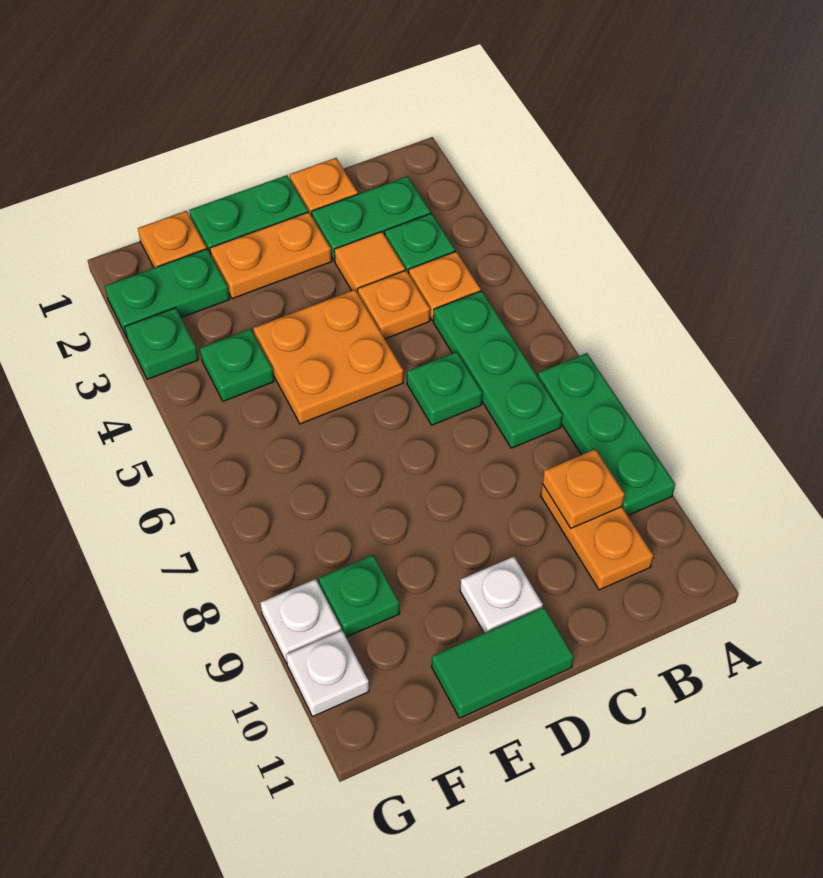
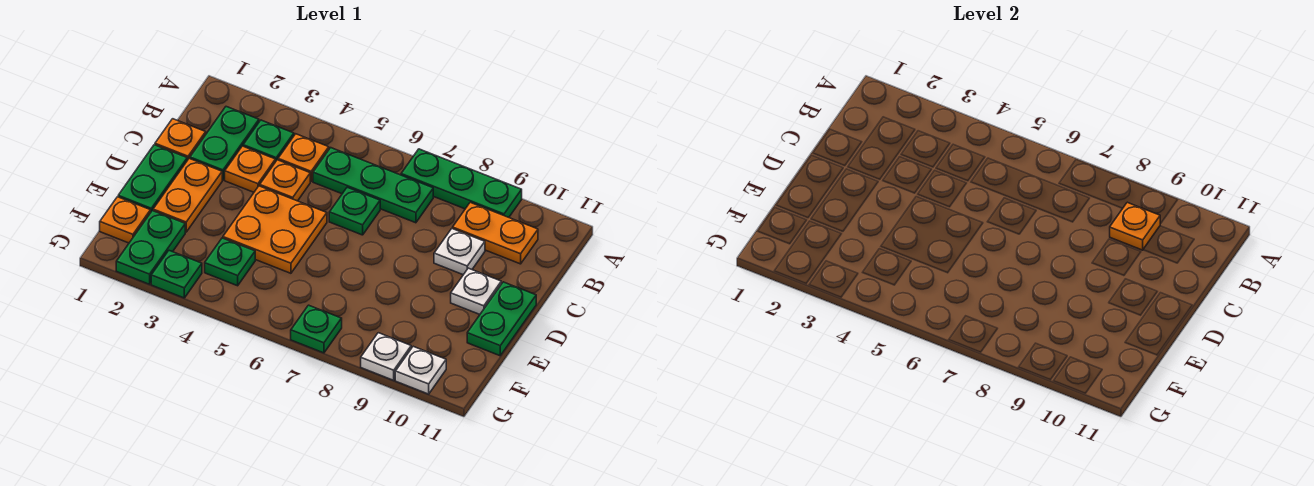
orange tile C3 level 1 -> orange plate C3 level 1
none -> white plate C9 level 1
green tile D11:E11 level 1 -> green plate D11:E11 level 1
green plate F9 level 1 -> green plate G7 level 1

